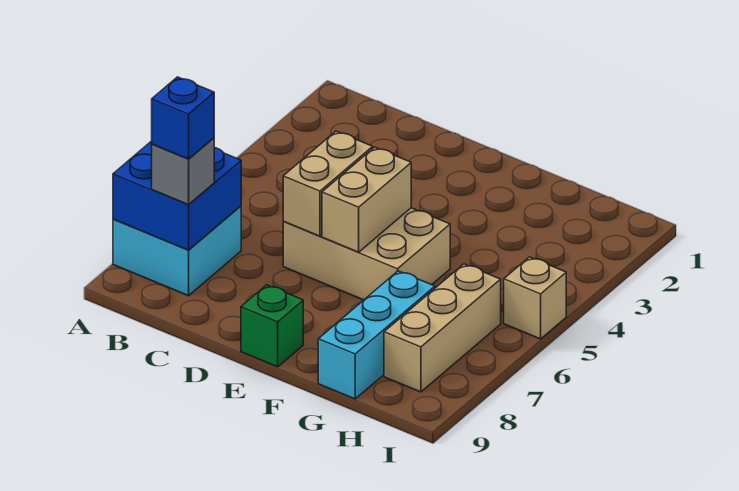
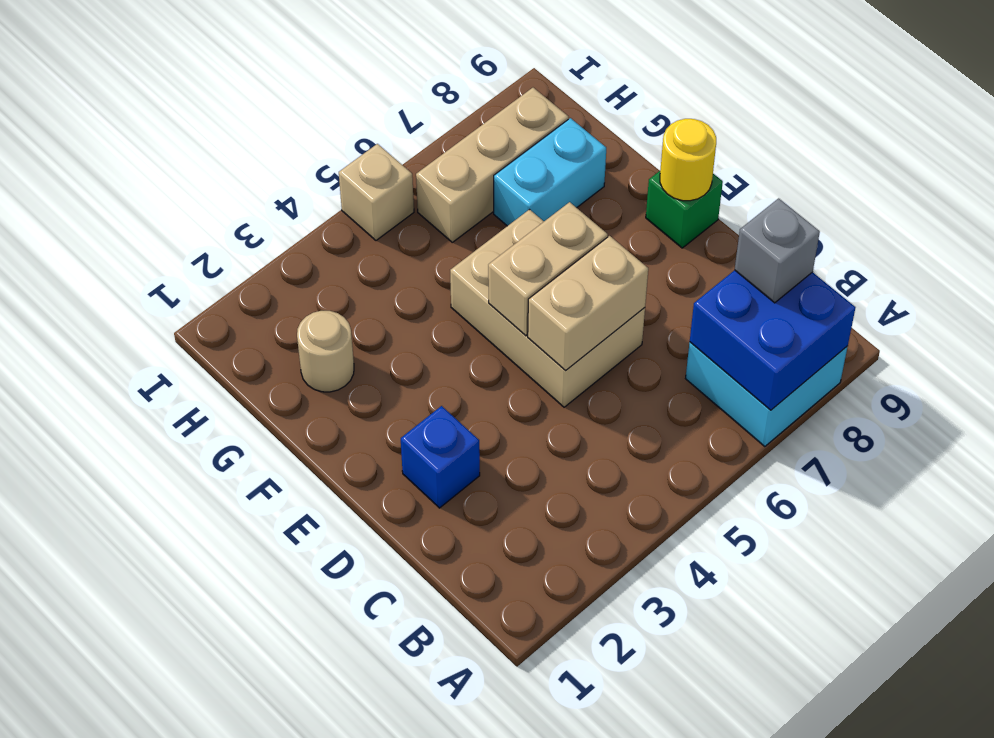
blue brick B8 level 4 -> blue brick D2 level 1
none -> yellow round brick E9 level 2
none -> tan round brick G2 level 1
cyan brick G7:G9 level 1 -> cyan brick G7:G8 level 1

